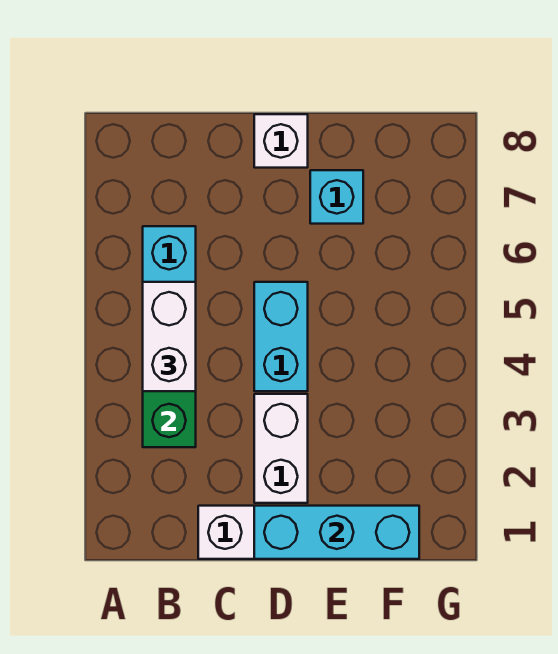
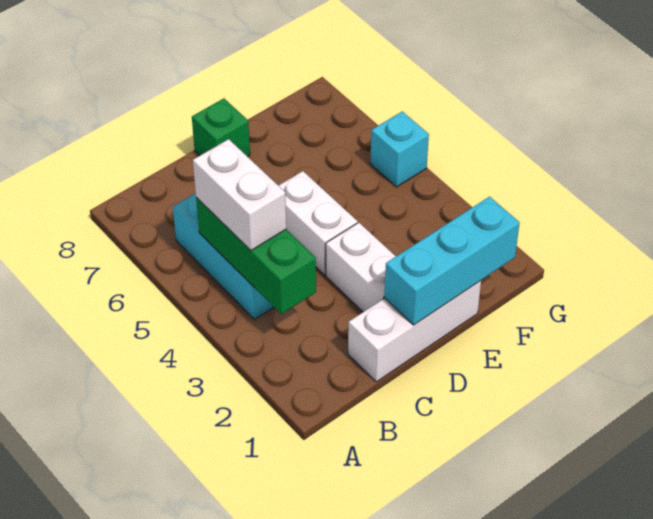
cyan brick D4:D5 level 1 -> white brick D4:D5 level 1
white brick D8 level 1 -> green brick D8 level 1
cyan brick E7 level 1 -> cyan brick G5 level 1

